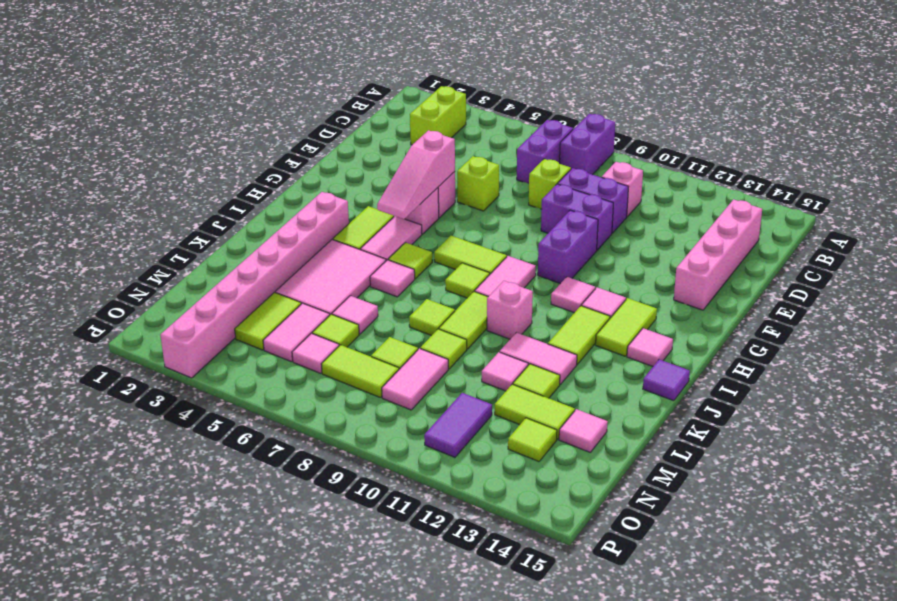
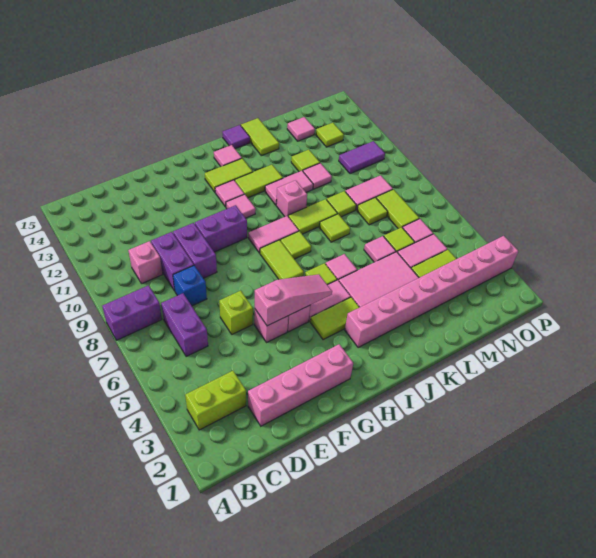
purple brick B7:C7 level 1 -> purple brick C6:C7 level 1
pink brick C14:F14 level 1 -> pink brick D2:G2 level 1
lime brick D8 level 1 -> blue brick D8 level 1
pink tile K11:K12 level 1 -> pink tile J11:K11 level 1
lime tile M12:M13 level 1 -> lime tile K14:K15 level 1

